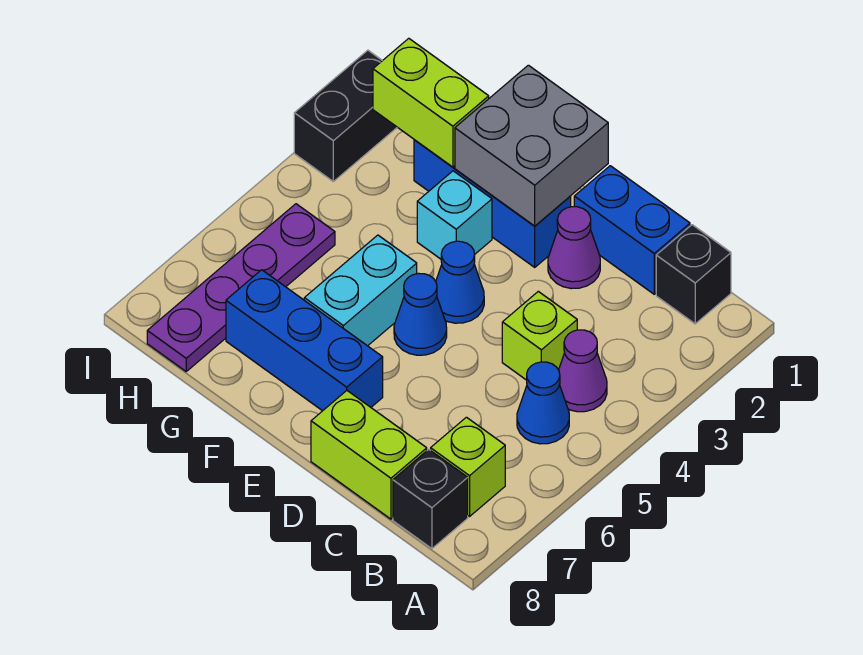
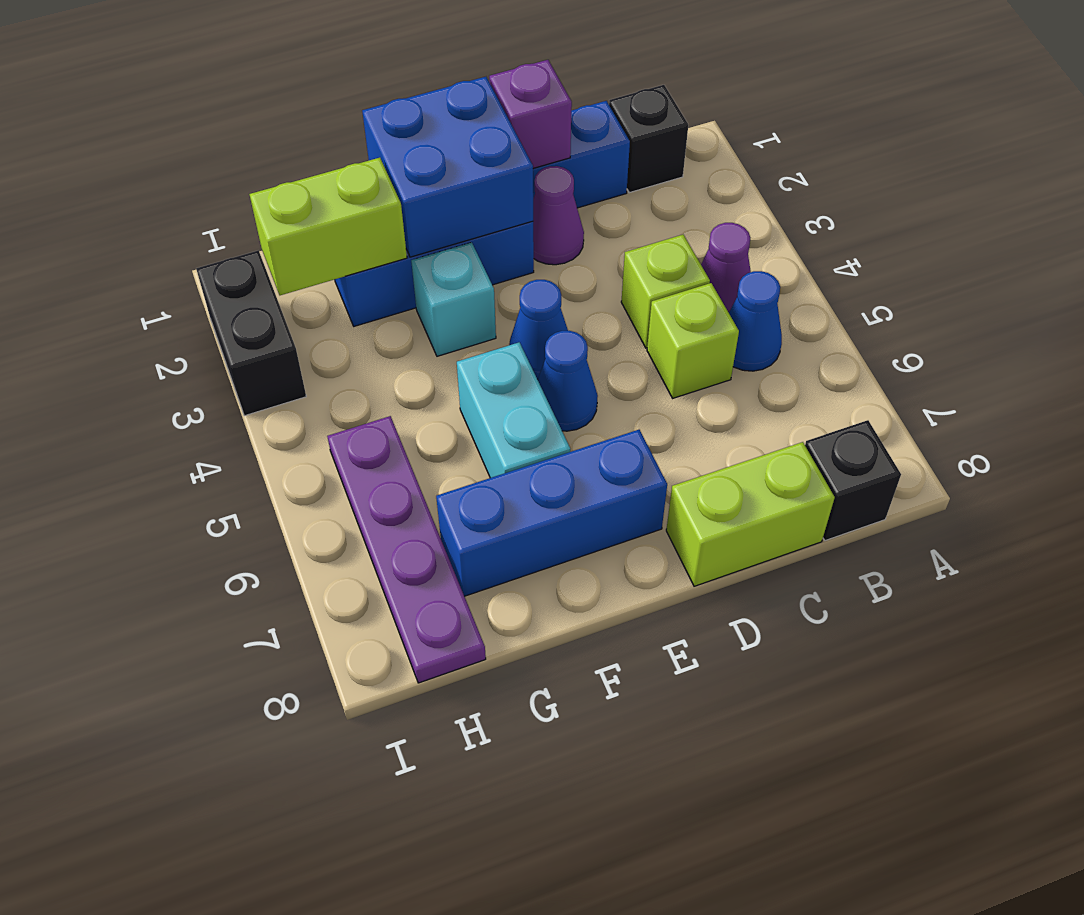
lime brick B7 level 1 -> lime brick C5 level 1
none -> purple brick D1 level 2
grey brick E1:F2 level 2 -> blue brick E1:F2 level 2

